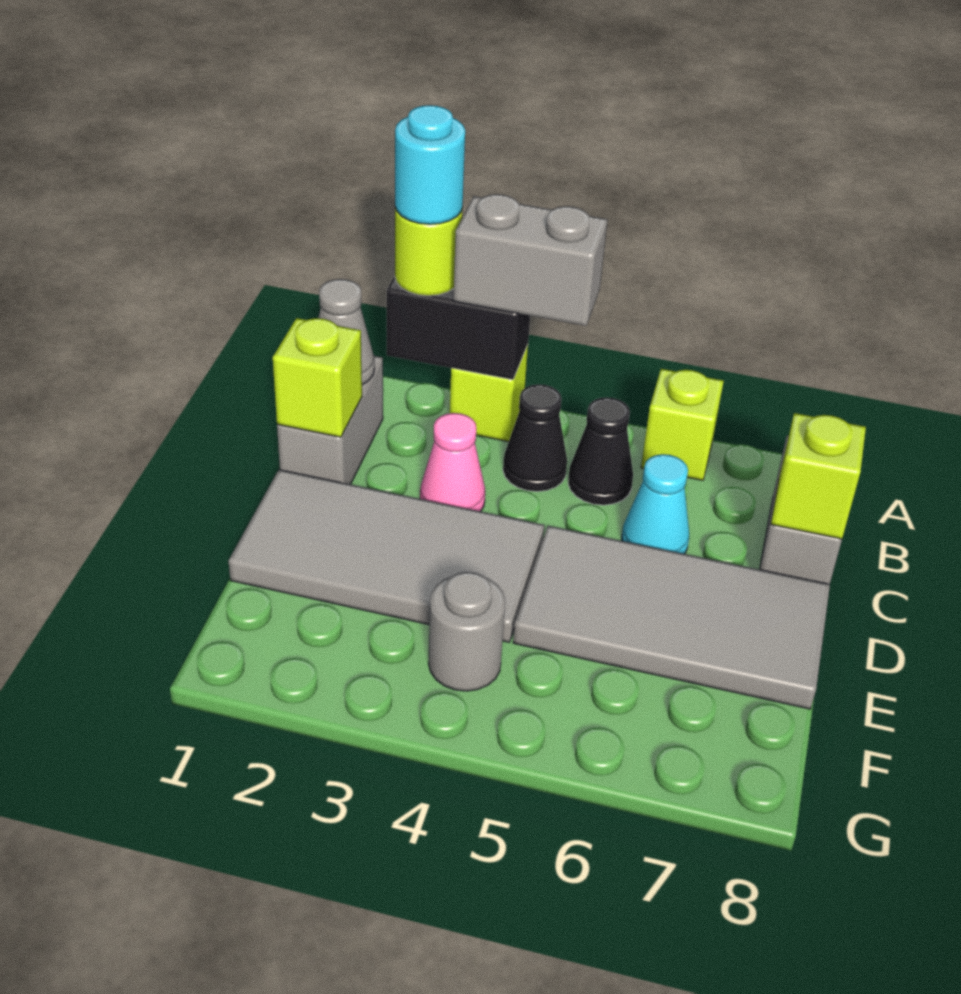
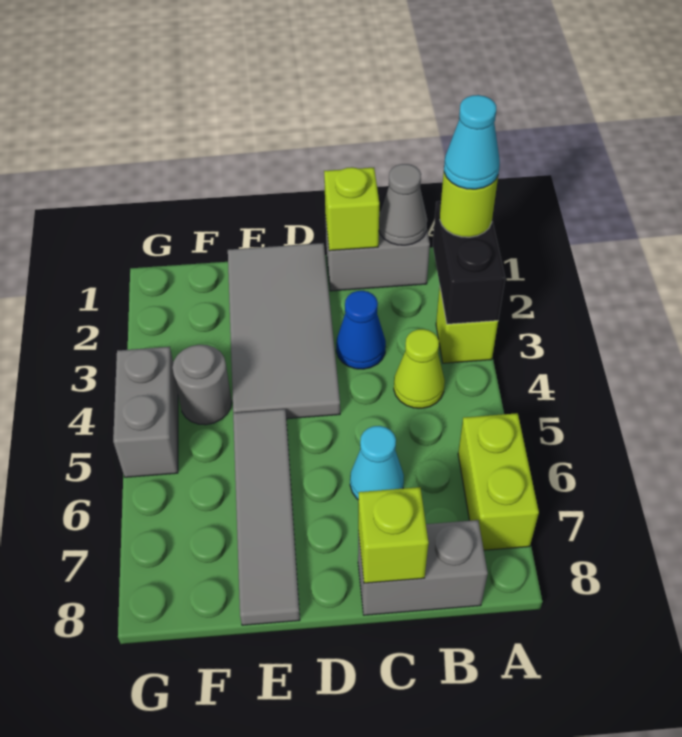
cyan round brick A2 level 4 -> cyan cone A2 level 4
grey brick A3:A4 level 3 -> grey brick G4:G5 level 1
lime brick A6 level 1 -> lime brick A6:A7 level 1
black cone B4 level 1 -> lime cone B4 level 1
black cone B5 level 1 -> none
pink cone C3 level 1 -> blue cone C3 level 1
grey tile D5:E8 level 1 -> grey tile E5:E8 level 1

